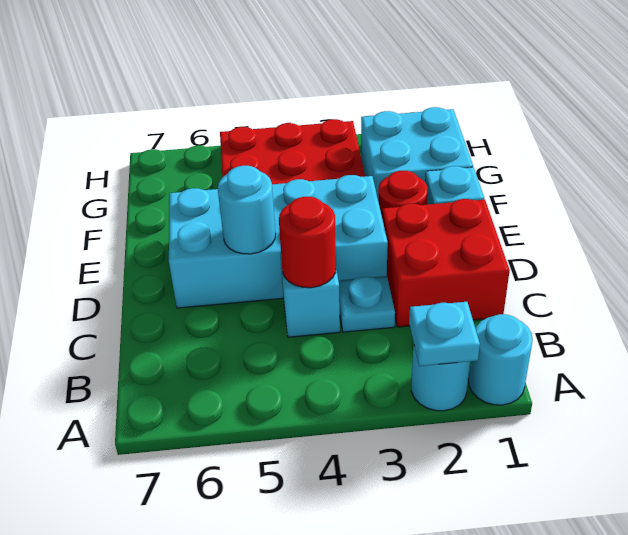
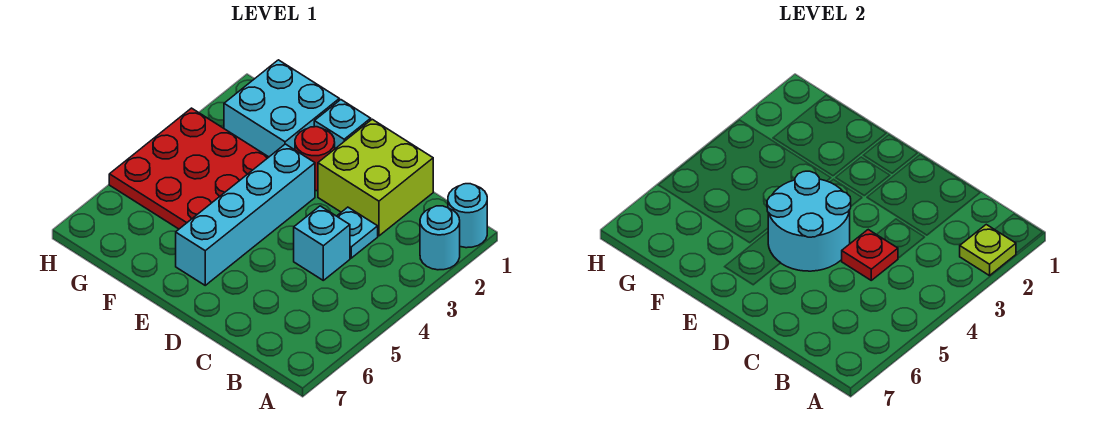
cyan plate A2 level 2 -> lime plate A2 level 2
red brick C1:D2 level 1 -> lime brick C1:D2 level 1
red round brick C4 level 2 -> red plate C4 level 2
cyan brick D3:E6 level 1 -> cyan brick E3:E6 level 1
cyan round brick D5 level 2 -> cyan round brick D4:E5 level 2

